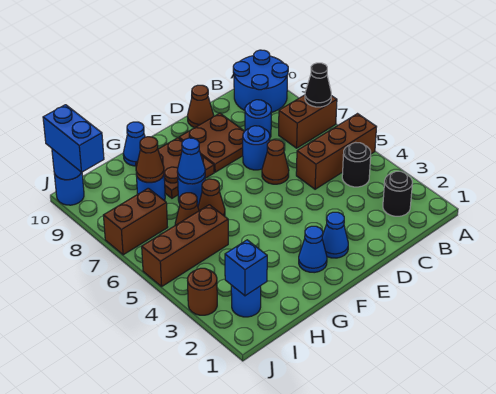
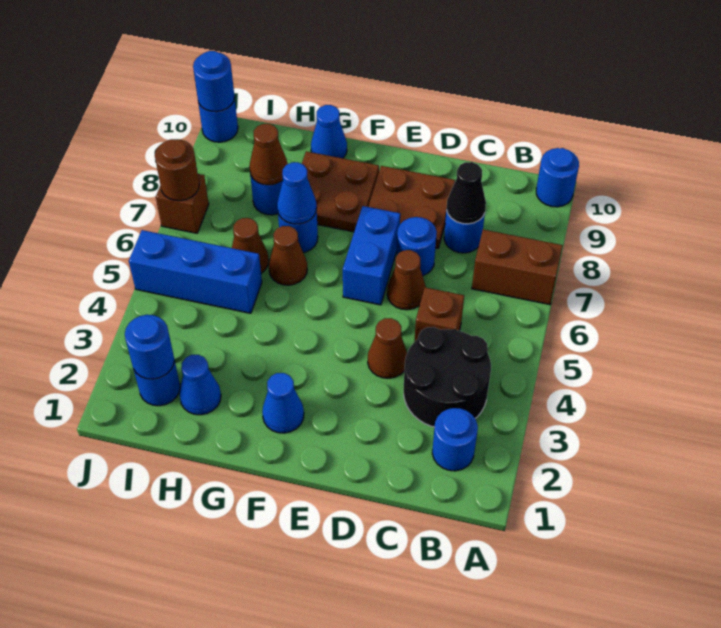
brown brick A5:C5 level 1 -> brown brick C5 level 1
black cone A7 level 2 -> black cone C8 level 2
blue round brick A9:B10 level 1 -> blue round brick A10 level 1
black round brick B2 level 1 -> blue round brick B2 level 1
black round brick B4 level 1 -> black round brick B3:C4 level 1
brown cone D10 level 1 -> brown cone D4 level 1
blue cone E2 level 1 -> blue cone H2 level 1
brown brick H5:J5 level 1 -> blue brick H5:J5 level 1
blue brick I2 level 2 -> blue round brick I2 level 2
brown brick I7:J7 level 1 -> brown brick J7 level 1
brown round brick J3 level 1 -> brown round brick J7 level 2
blue brick J9:J10 level 3 -> blue brick E6:E7 level 1

